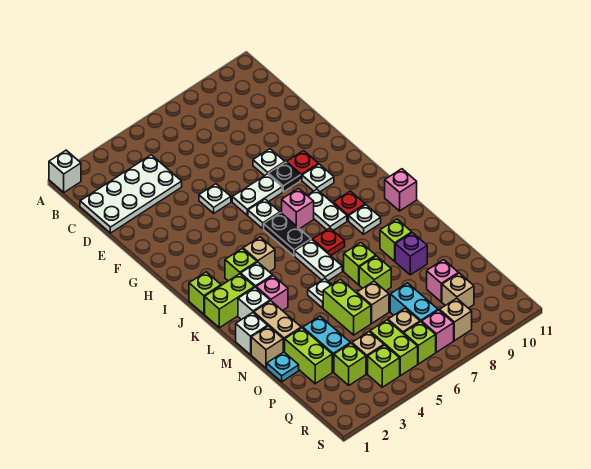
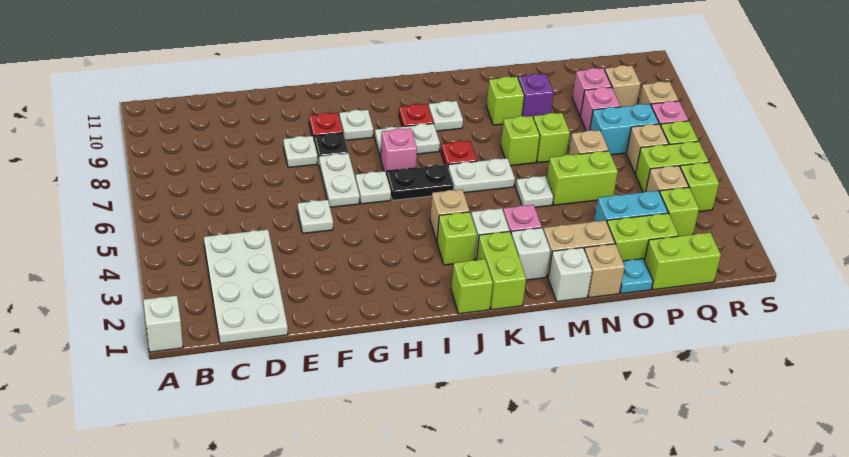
pink brick K11 level 1 -> pink brick P8 level 1
none -> lime brick P1:Q1 level 1

